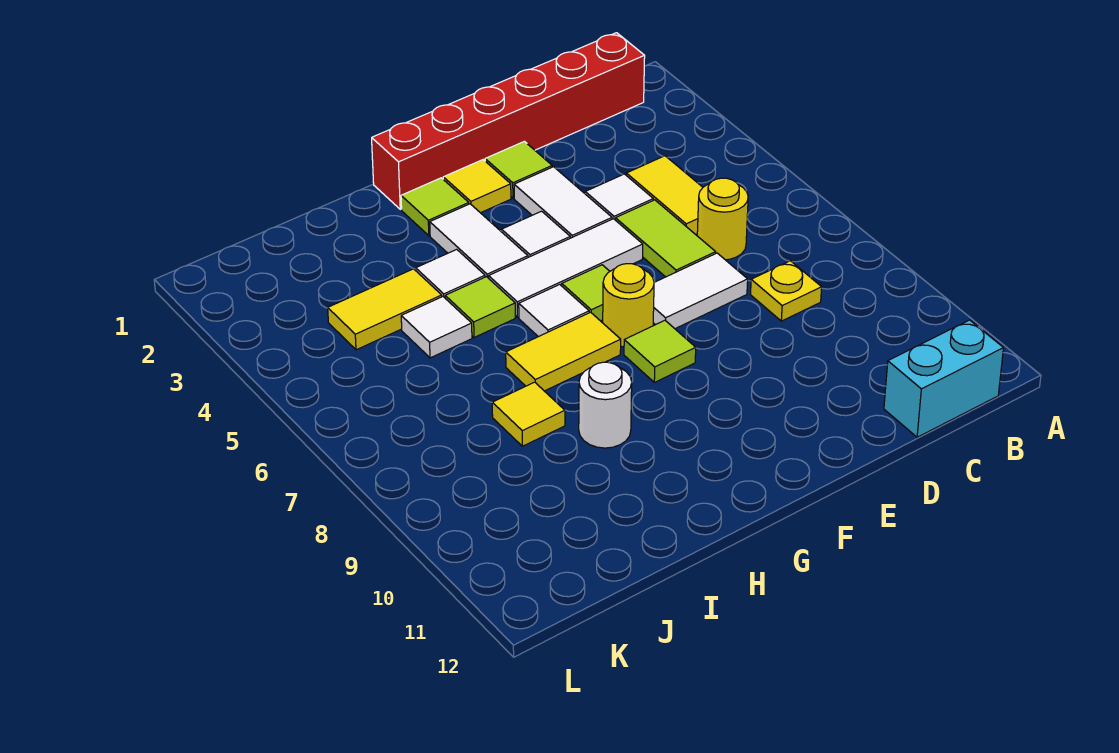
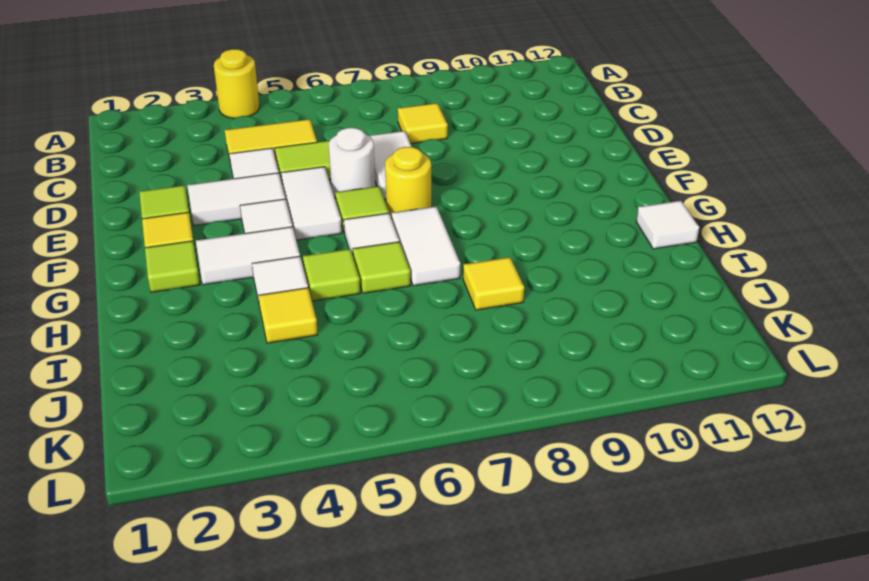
red brick B1:G1 level 1 -> none
cyan brick B12:C12 level 1 -> none
yellow round brick C6 level 1 -> yellow round brick A4 level 1
yellow plate C8 level 1 -> yellow tile C8 level 1
white tile E5:G5 level 1 -> white tile E5:F5 level 1
lime tile F8 level 1 -> lime tile H6 level 1
yellow tile G7:H7 level 1 -> white tile G7:H7 level 1
white round brick H9 level 1 -> white round brick E6 level 1
yellow tile I4:J4 level 1 -> yellow tile I4 level 1
white tile I5 level 1 -> white tile H12 level 1

